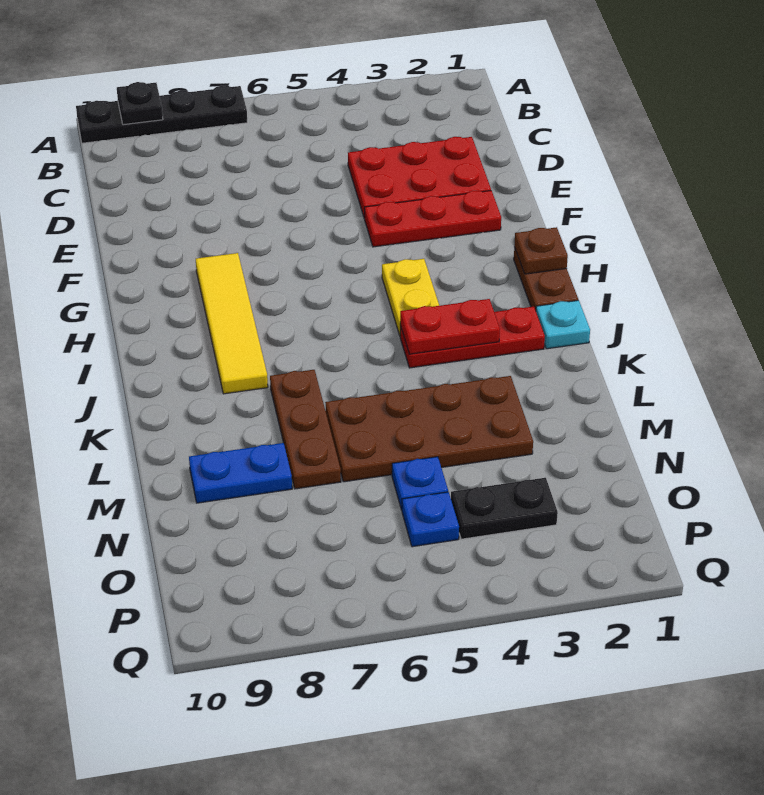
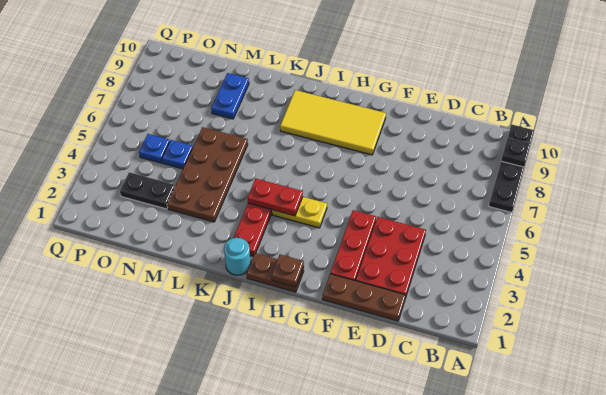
yellow tile G8:J8 level 1 -> yellow tile G8:J9 level 1
cyan plate J1 level 1 -> cyan round brick J1 level 1
red plate J3:J4 level 2 -> red plate I4:J4 level 2
brown plate K7:M7 level 1 -> brown plate D1:F1 level 1
black plate O3:O4 level 1 -> black plate N3:O3 level 1

